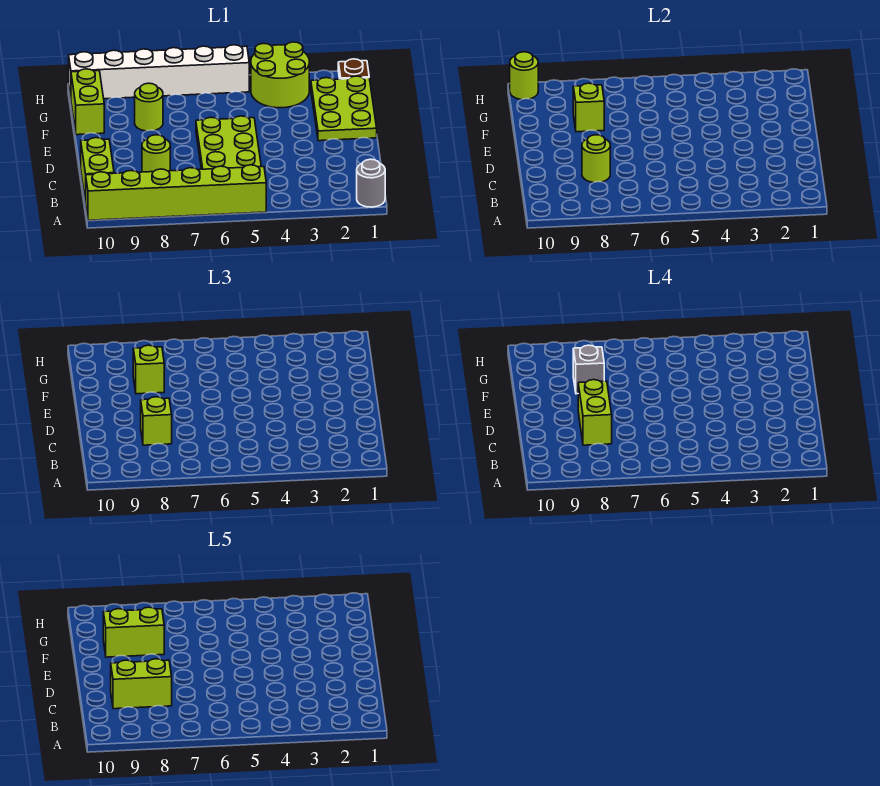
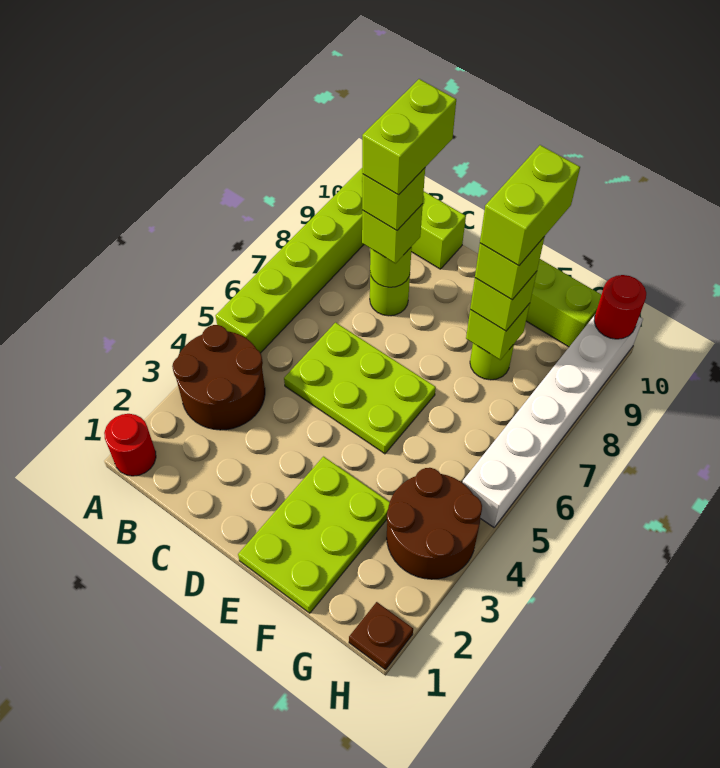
grey round brick A1 level 1 -> red round brick A1 level 1
none -> brown round brick A3:B4 level 1
lime brick C8:D8 level 4 -> lime brick C8 level 4
lime plate E1:G2 level 1 -> lime plate E1:F3 level 1
grey brick F8 level 4 -> lime brick F8 level 4
lime round brick G3:H4 level 1 -> brown round brick G3:H4 level 1
lime round brick H10 level 2 -> red round brick H10 level 2

